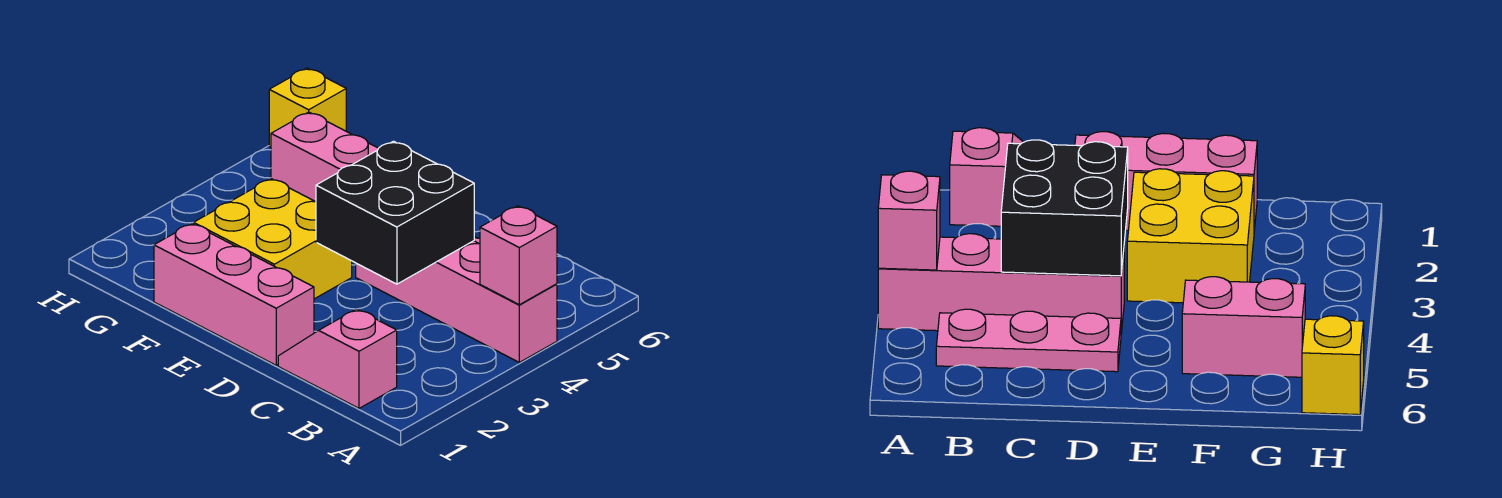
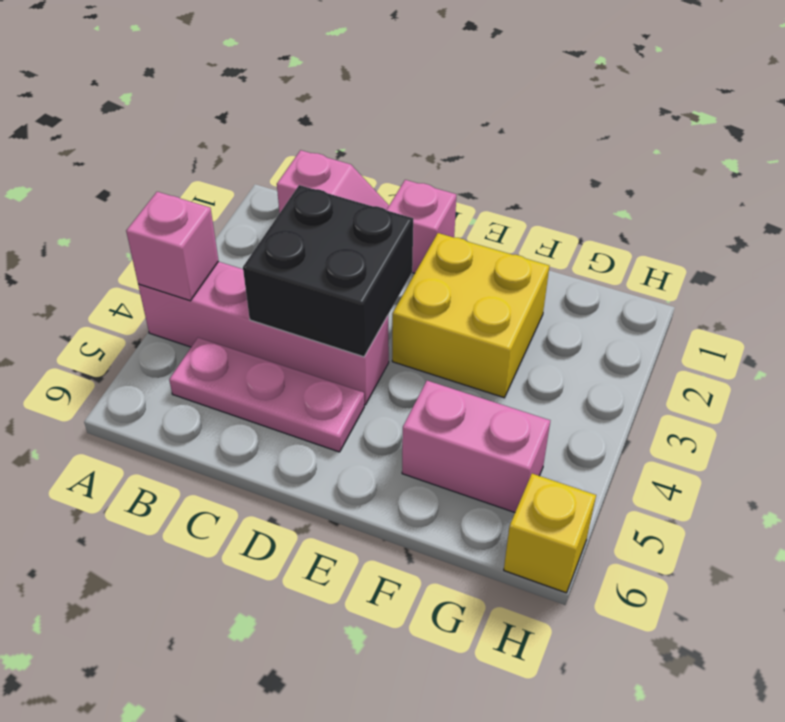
pink brick D1:F1 level 1 -> pink brick D1 level 1

